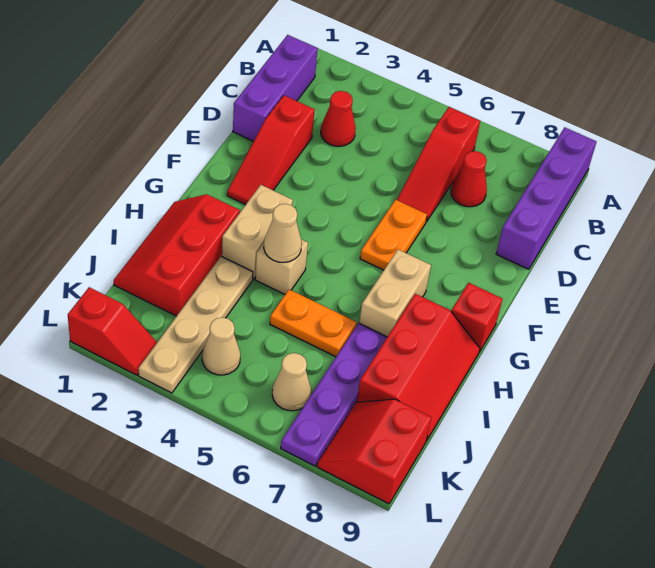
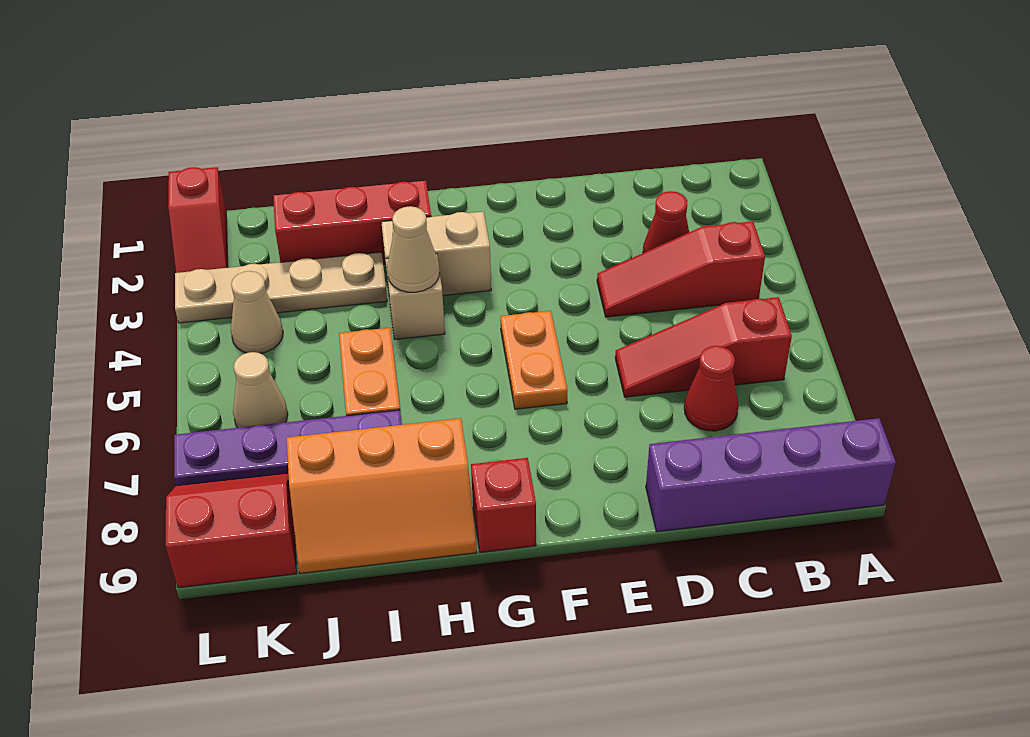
purple brick B1:D1 level 1 -> none
red slope D2:F2 level 1 top D -> red slope B4:D4 level 1 top B
orange plate E6:F6 level 1 -> orange plate F5:F6 level 1
tan brick G7:H7 level 1 -> none
red slope H8:J9 level 1 top 8 -> orange slope H8:J9 level 1 top 8

